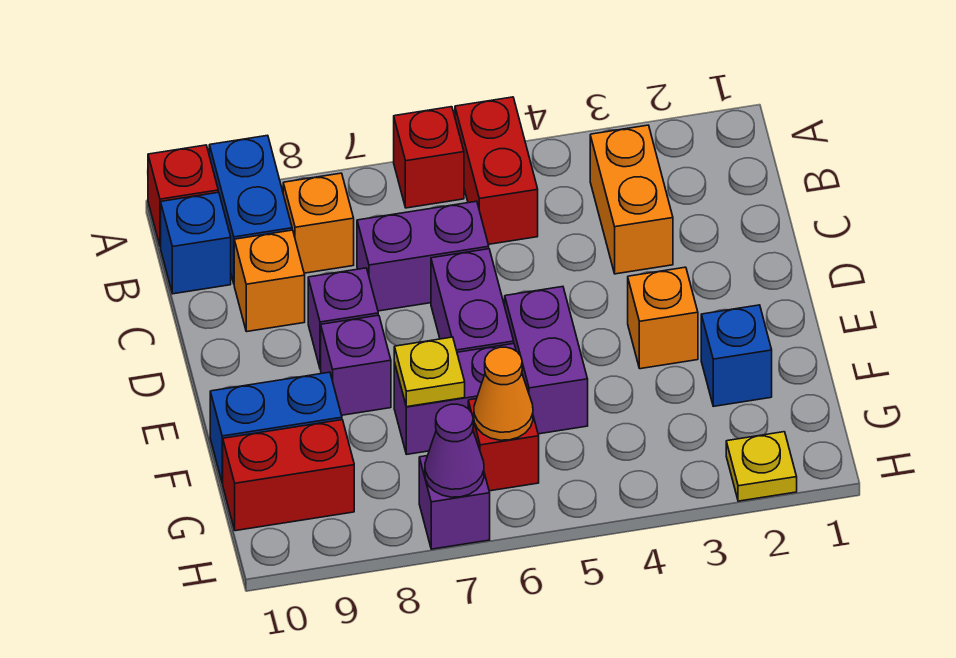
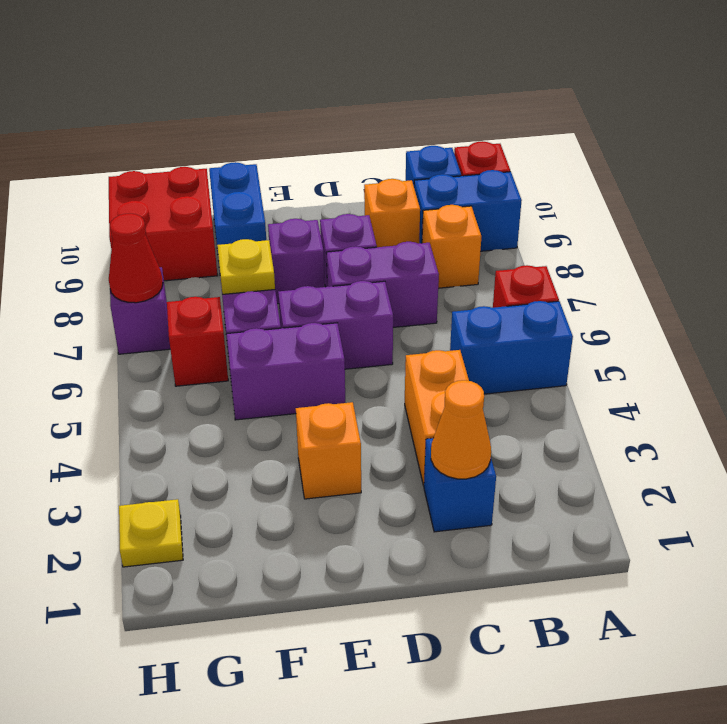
red brick A5:B5 level 1 -> blue brick A5:B5 level 1
orange brick B3:C3 level 1 -> orange brick C3:C4 level 1
purple brick C6:C7 level 1 -> purple brick C7:D7 level 1
blue brick F2 level 1 -> blue brick C2 level 1
orange cone G6 level 2 -> orange cone C2 level 2
red brick G9:G10 level 1 -> red brick G9:H10 level 1
purple cone H7 level 2 -> red cone H7 level 2

